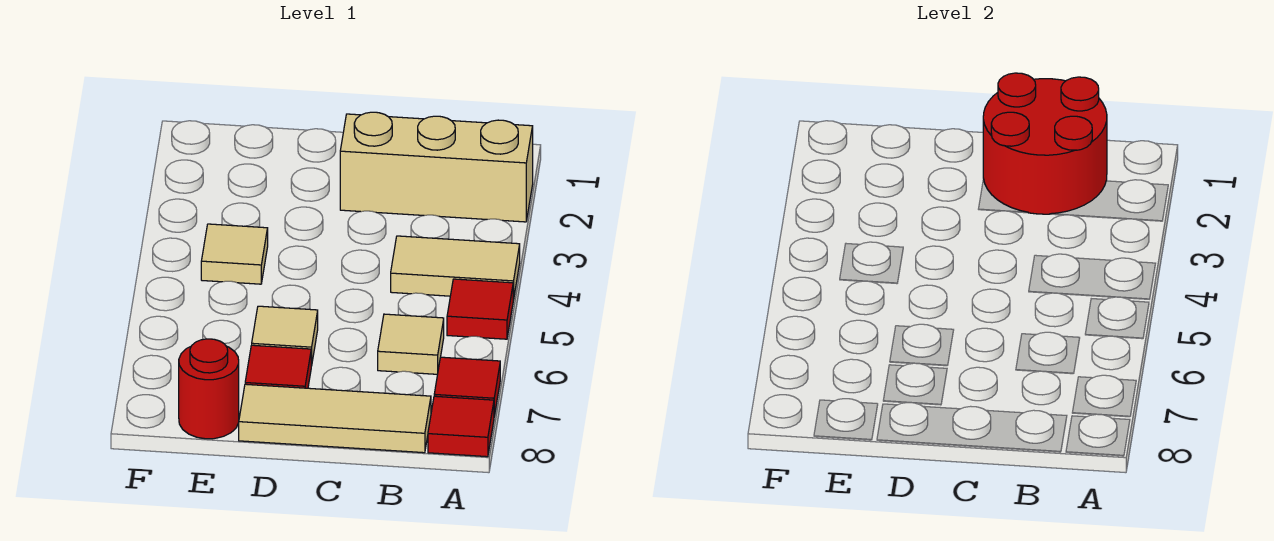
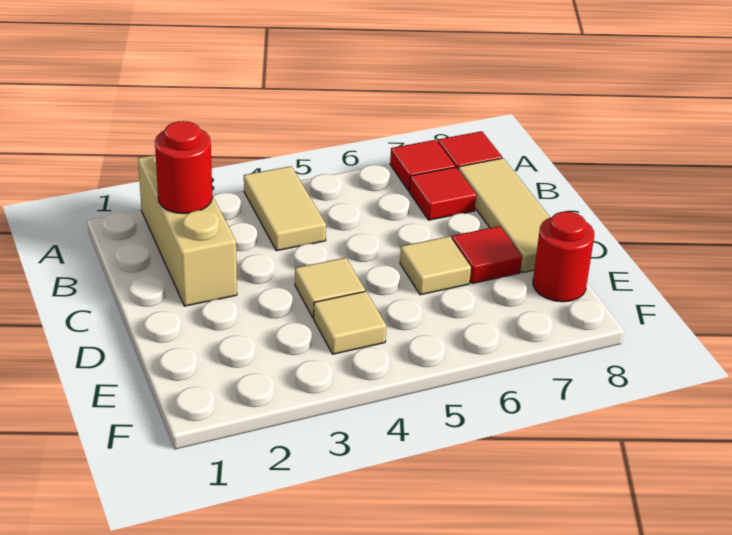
red tile A5 level 1 -> red tile B7 level 1
red round brick B1:C2 level 2 -> red round brick B2 level 2
tan tile B6 level 1 -> tan tile D4 level 1

